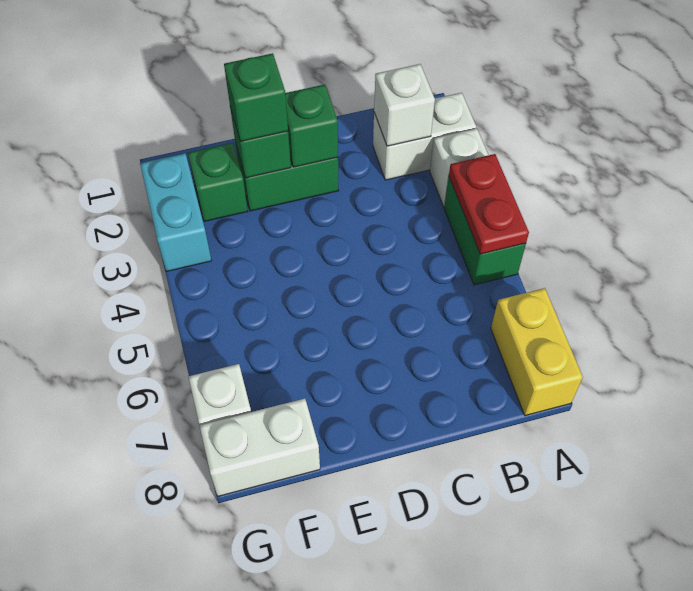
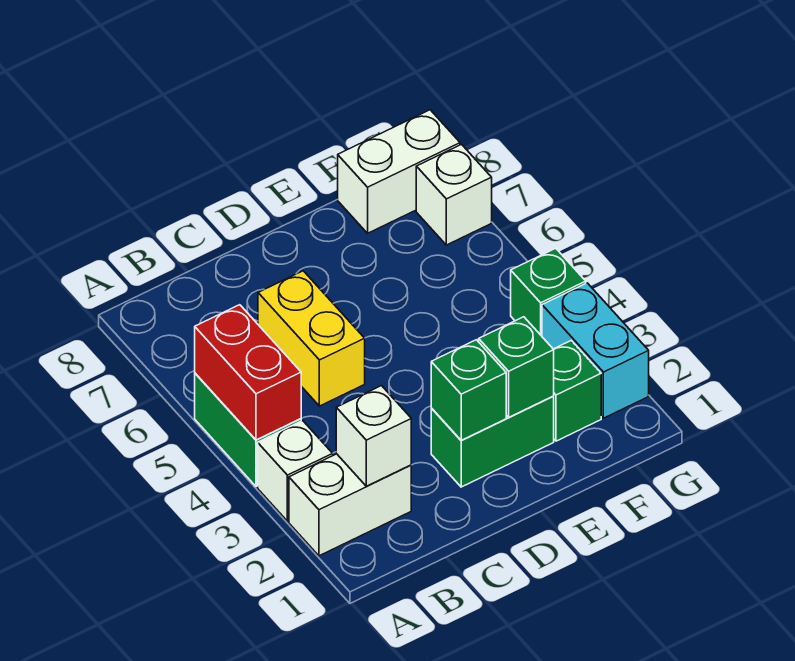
red plate A4:A5 level 2 -> red brick A4:A5 level 2
yellow brick A7:A8 level 1 -> yellow brick C5:C6 level 1
green brick E2 level 3 -> green brick G4 level 1

